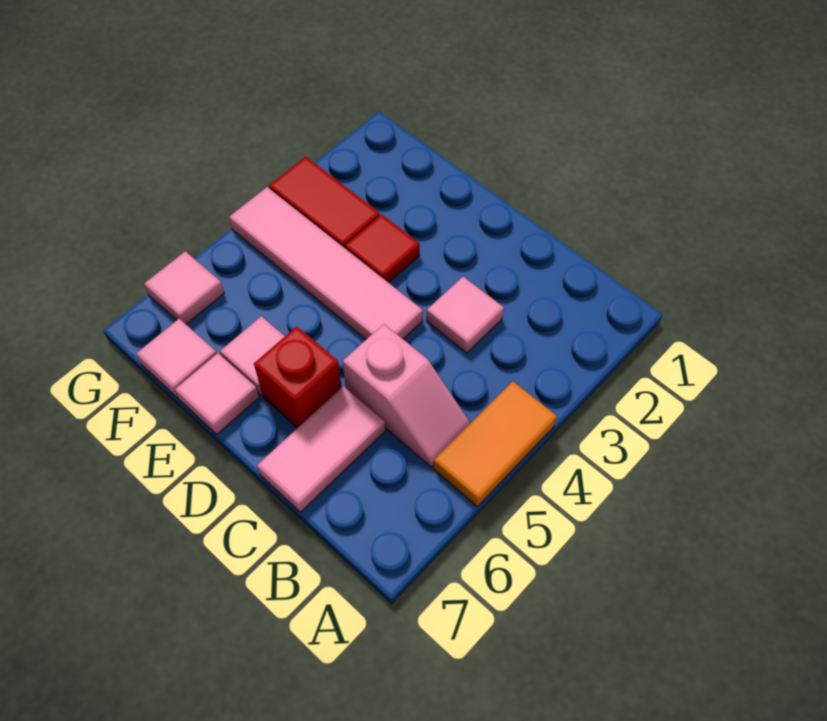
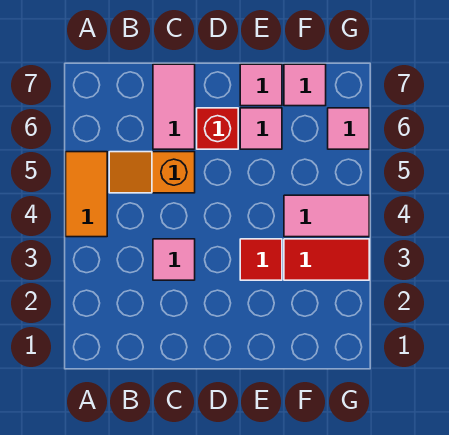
pink slope B5:C5 level 1 top C -> orange slope B5:C5 level 1 top C
pink tile D4:G4 level 1 -> pink tile F4:G4 level 1

